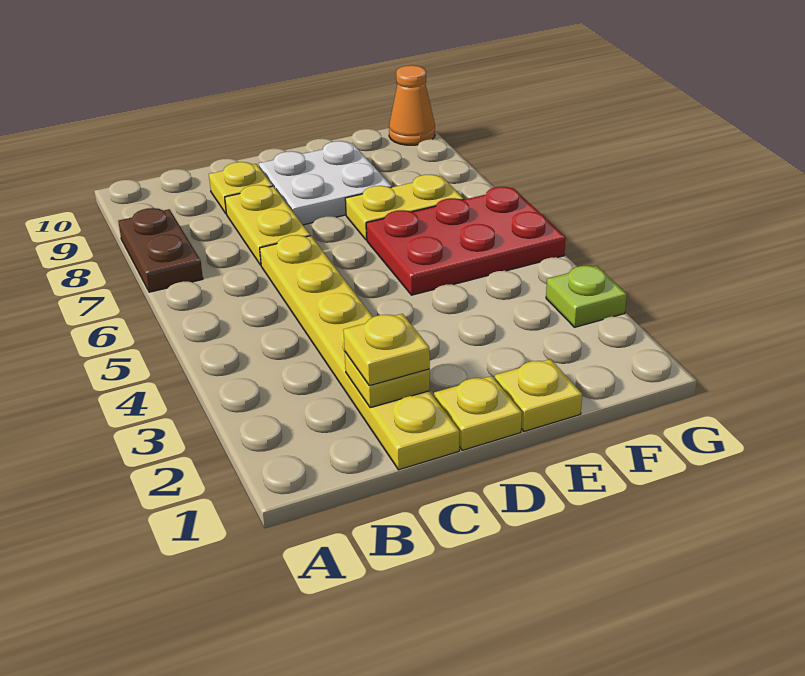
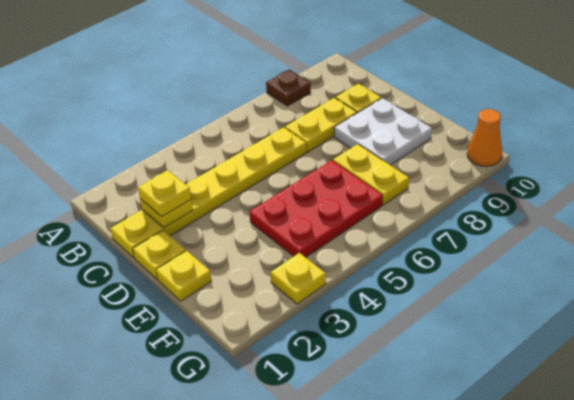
brown plate A7:A8 level 1 -> brown plate A8 level 1
red plate E5:G6 level 1 -> red plate E4:F6 level 1
lime plate G3 level 1 -> yellow plate G3 level 1

